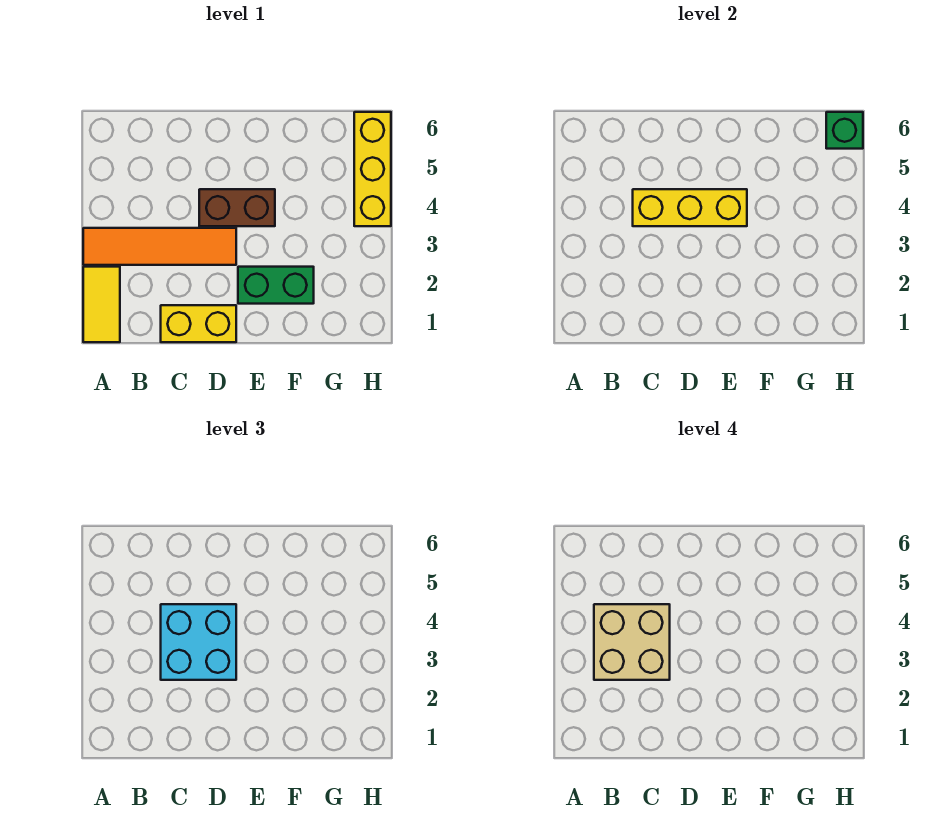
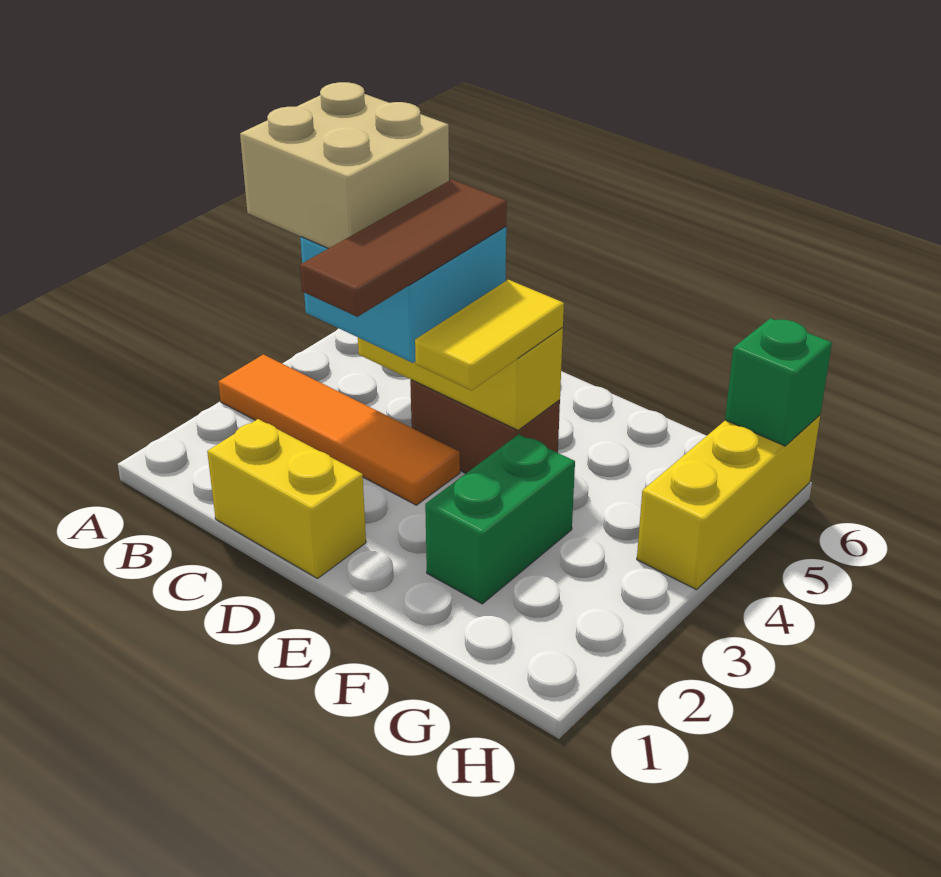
yellow tile A1:A2 level 1 -> yellow tile E3:E4 level 3
none -> brown tile D2:D4 level 4
green brick E2:F2 level 1 -> green brick F2:F3 level 1

